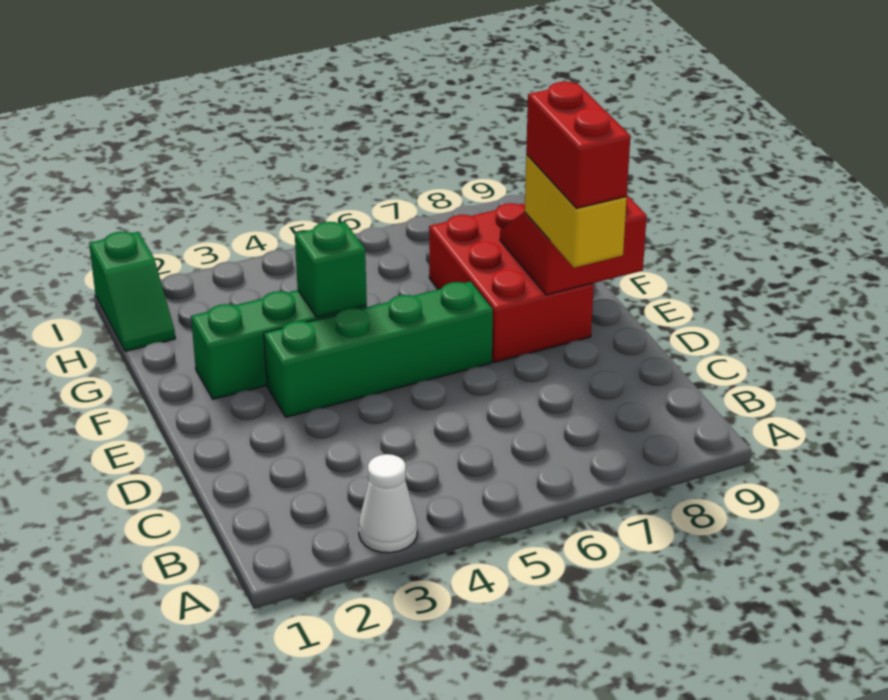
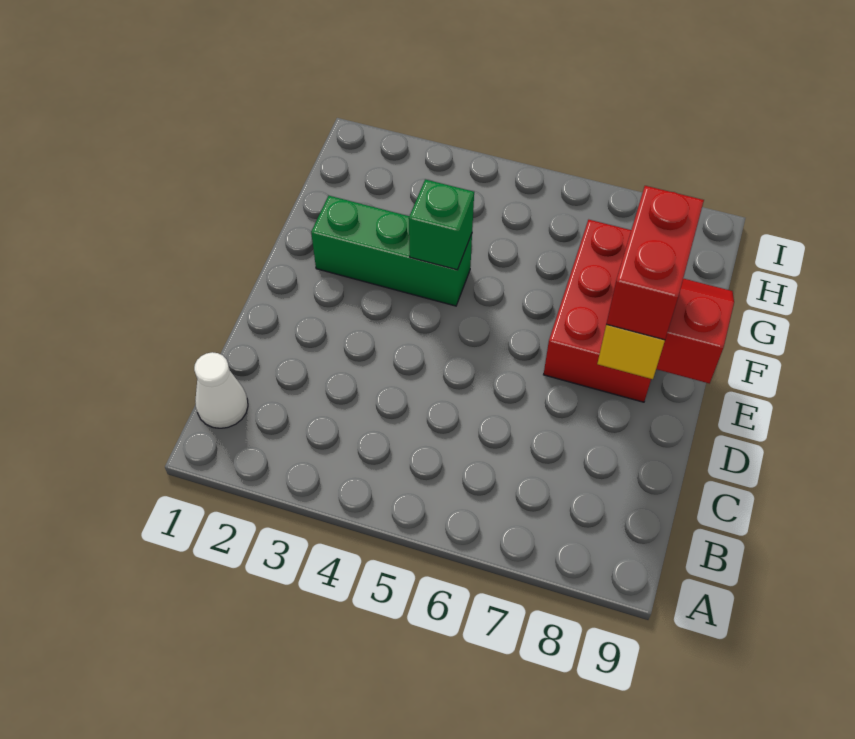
white cone A3 level 1 -> white cone B1 level 1
green brick E3:E6 level 1 -> none
green slope H1:I1 level 1 top I -> none

